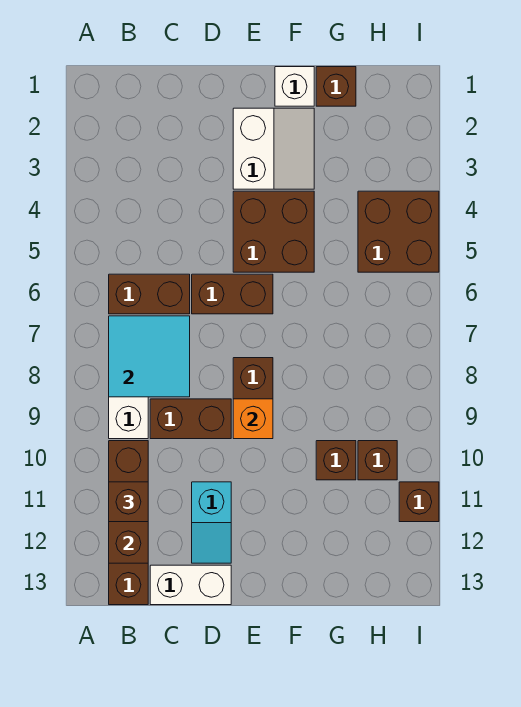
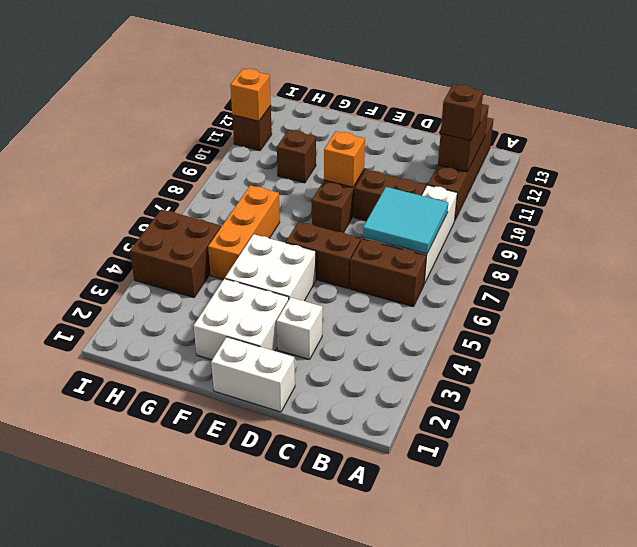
white brick C13:D13 level 1 -> white brick D1:E1 level 1
cyan slope D11:D12 level 1 top 11 -> none
white slope E2:F3 level 1 top E -> white brick E2:F3 level 1
brown brick E4:F5 level 1 -> white brick E4:F5 level 1
white brick F1 level 1 -> white brick D3 level 1
brown brick G1 level 1 -> none
none -> orange brick G5:G7 level 1
brown brick H10 level 1 -> none
none -> orange brick I11 level 2

